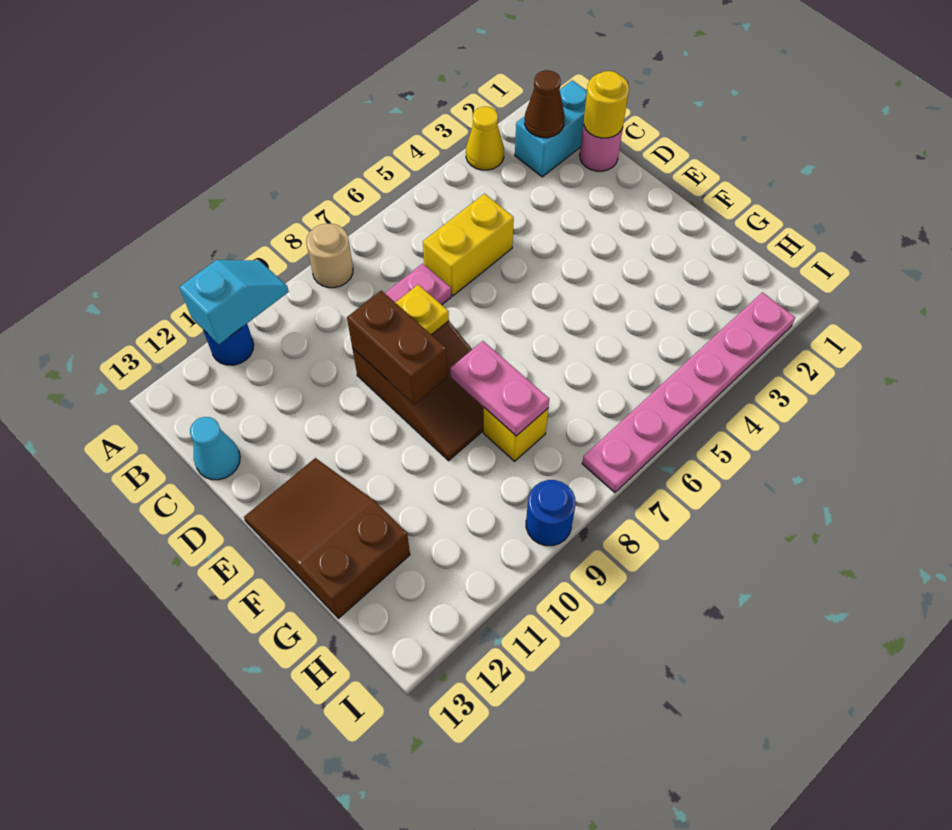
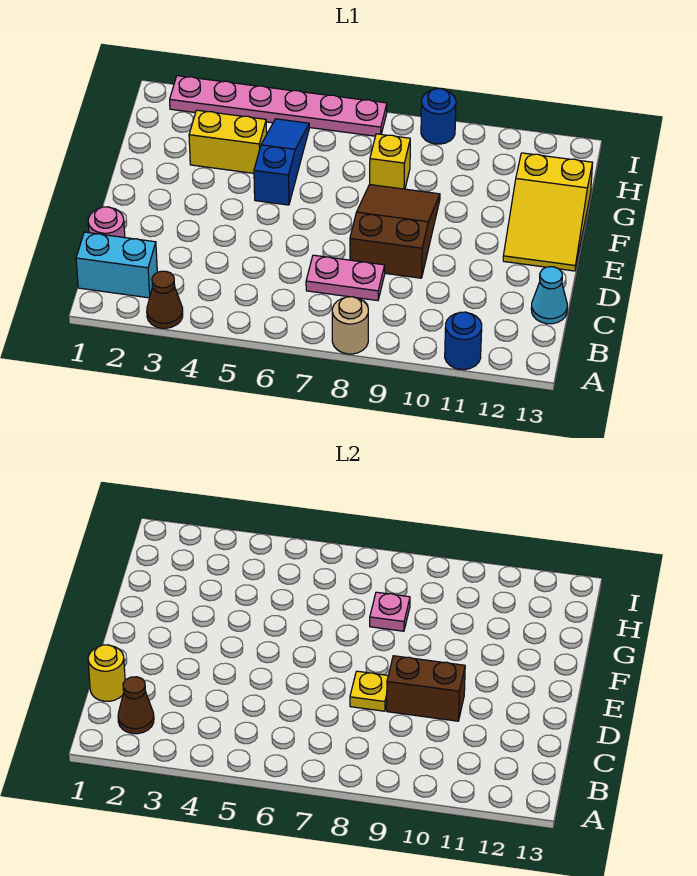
yellow cone A3 level 1 -> brown cone A3 level 1
cyan slope A10:A11 level 2 top 11 -> none
yellow brick C5:C6 level 1 -> yellow brick G3:G4 level 1
brown brick D9:E9 level 2 -> brown brick D9:D10 level 2
brown slope E12:G13 level 1 top G -> yellow slope E12:G13 level 1 top G
none -> blue slope F5:H5 level 1 top F
pink plate F8:G8 level 2 -> pink plate G8 level 2

